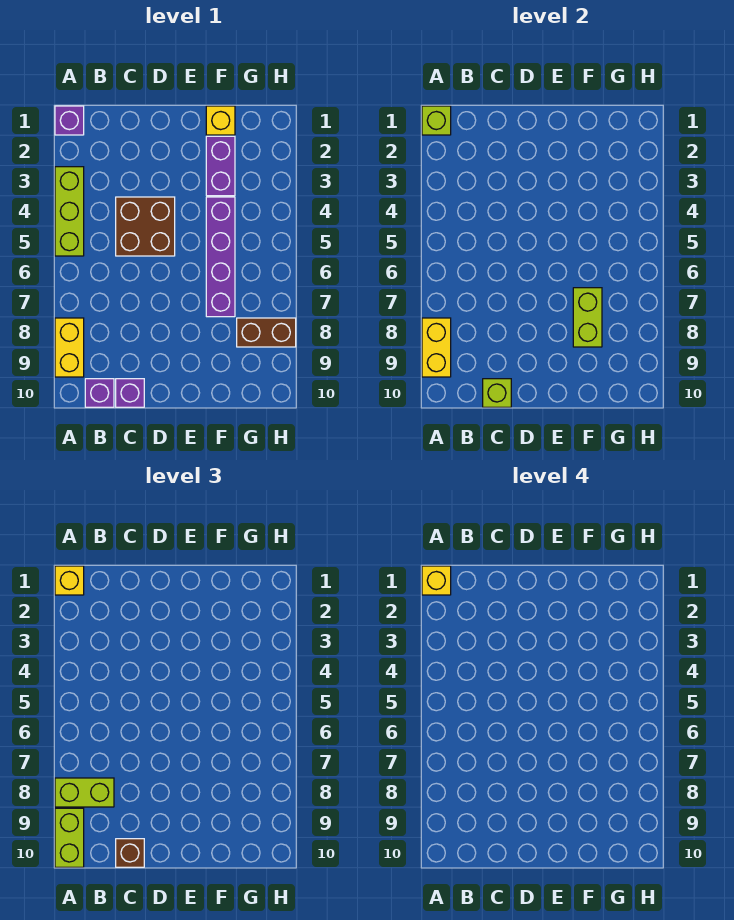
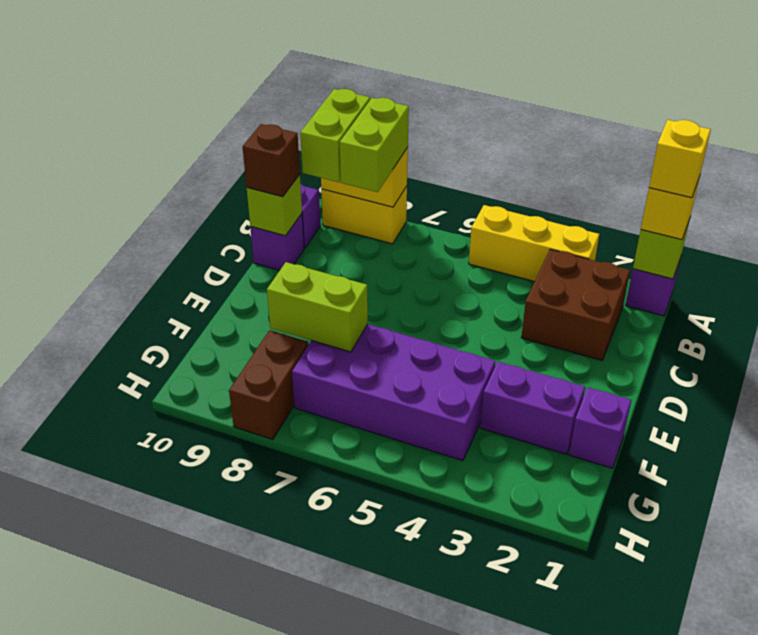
lime brick A3:A5 level 1 -> yellow brick A3:A5 level 1
lime brick A9:A10 level 3 -> lime brick A9:B9 level 3
brown brick C4:D5 level 1 -> brown brick B2:C3 level 1
yellow brick F1 level 1 -> purple brick F1 level 1
purple brick F4:F7 level 1 -> purple brick F4:G7 level 1

